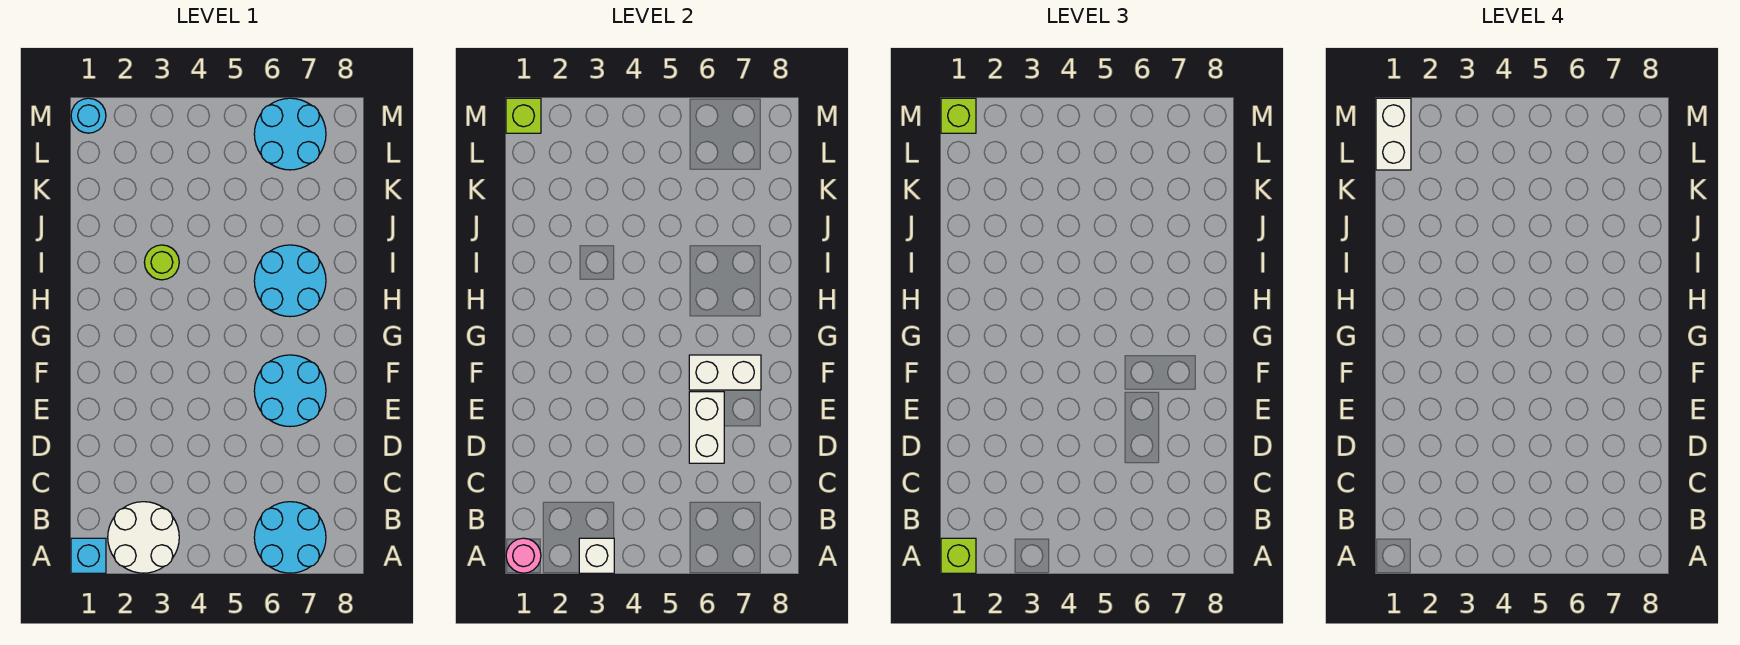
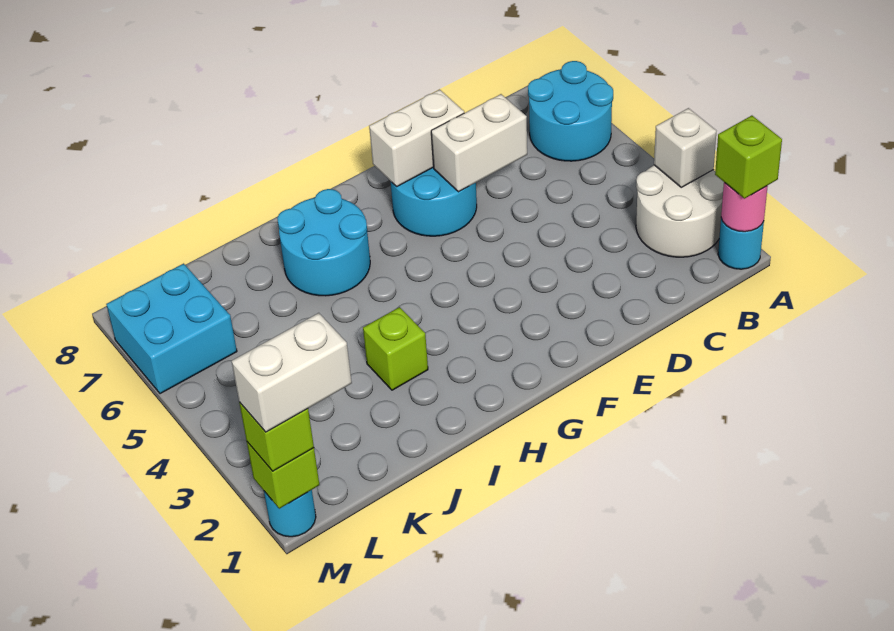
cyan brick A1 level 1 -> cyan round brick A1 level 1
white brick F6:F7 level 2 -> white brick E7:F7 level 2
lime round brick I3 level 1 -> lime brick I3 level 1
cyan round brick L6:M7 level 1 -> cyan brick L6:M7 level 1

